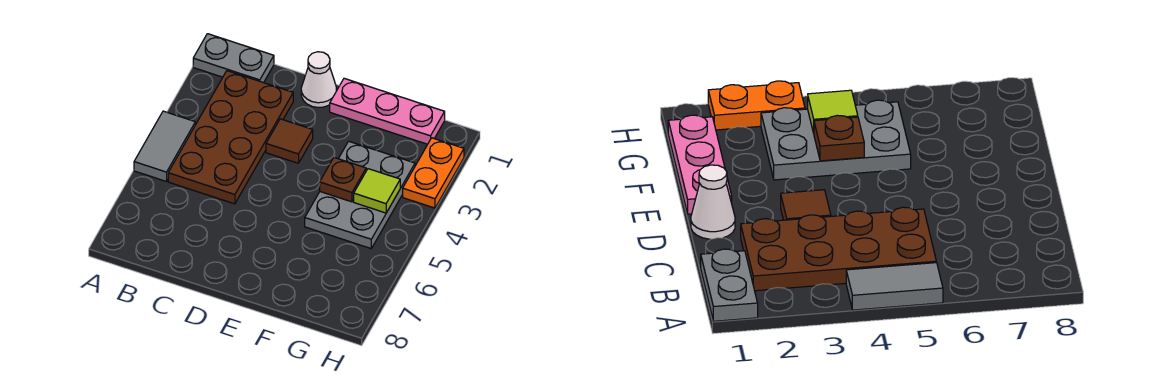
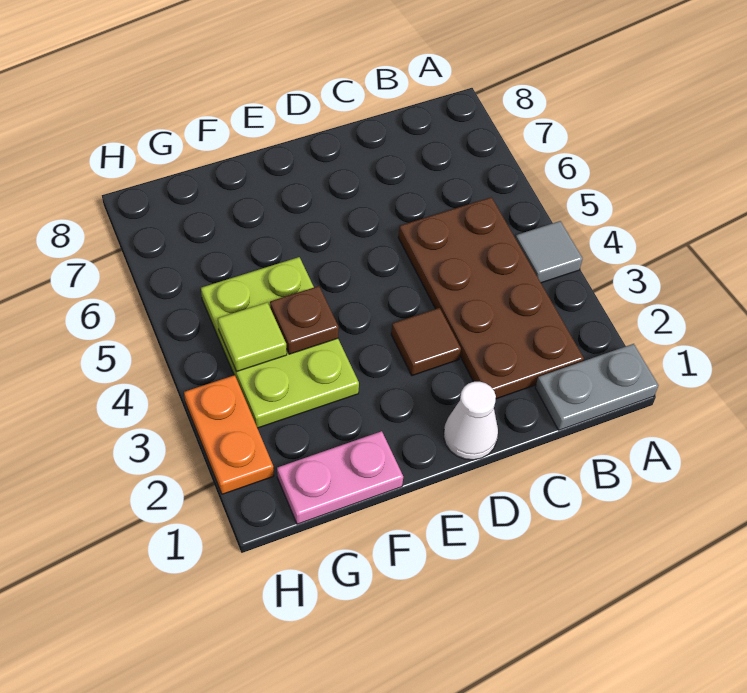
grey tile A4:A5 level 1 -> grey tile A4 level 1
pink plate E1:G1 level 1 -> pink plate F1:G1 level 1
grey plate F3:G5 level 1 -> lime plate F3:G5 level 1

